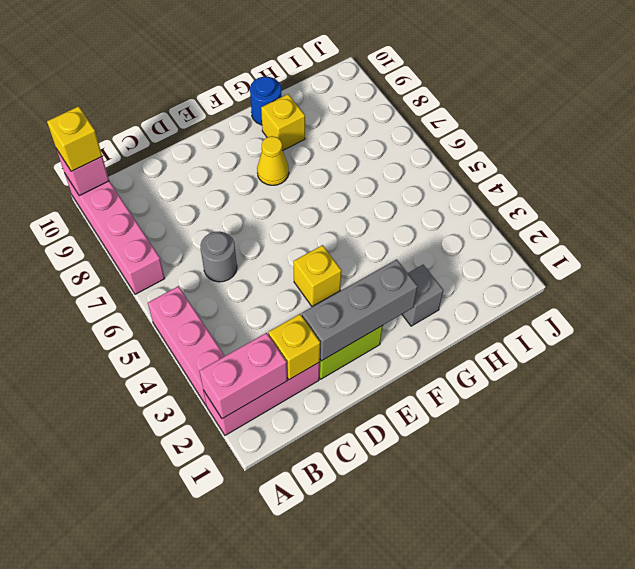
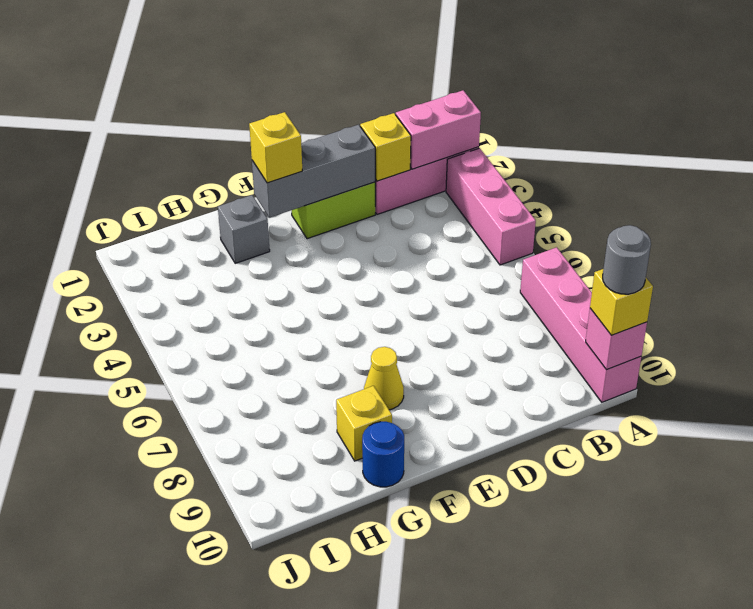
grey round brick C6 level 1 -> grey round brick A10 level 4
yellow brick E4 level 1 -> yellow brick F2 level 3

